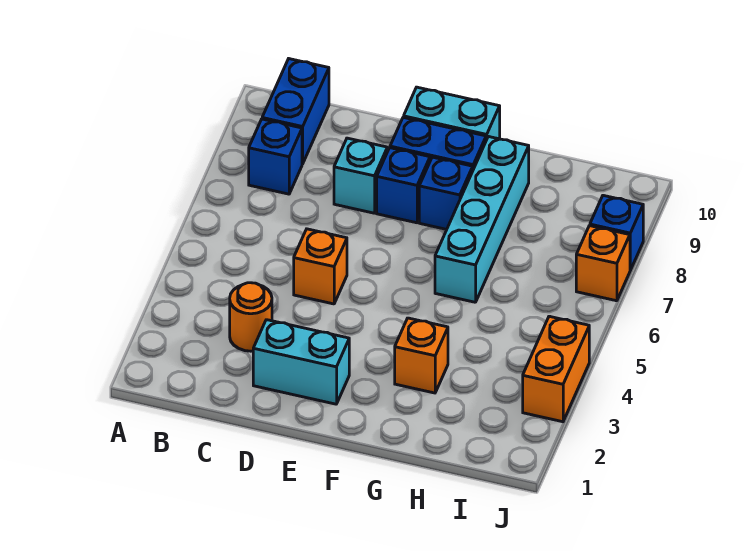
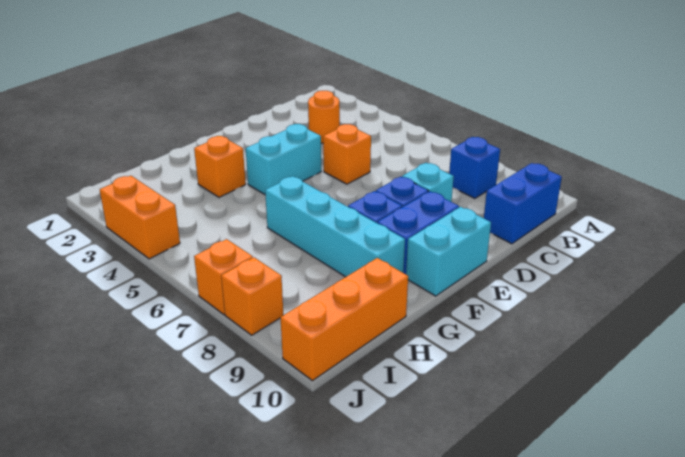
blue brick B9:B10 level 1 -> blue brick B10:C10 level 1
cyan brick D2:E2 level 1 -> cyan brick E4:F4 level 1
none -> orange brick H10:J10 level 1
blue brick J8 level 1 -> orange brick J8 level 1

